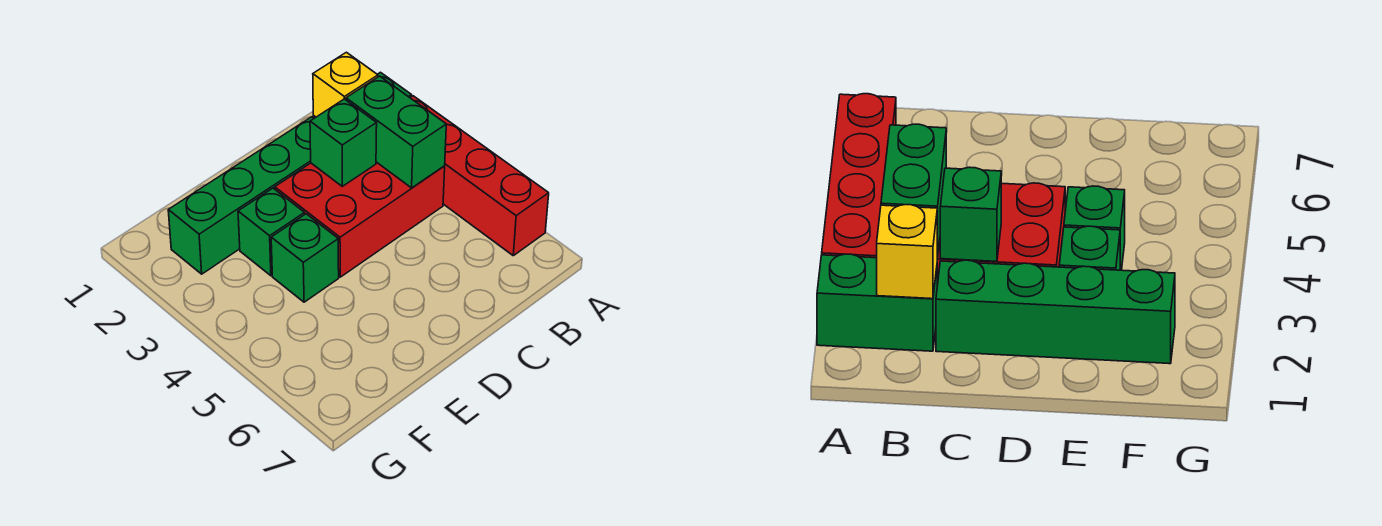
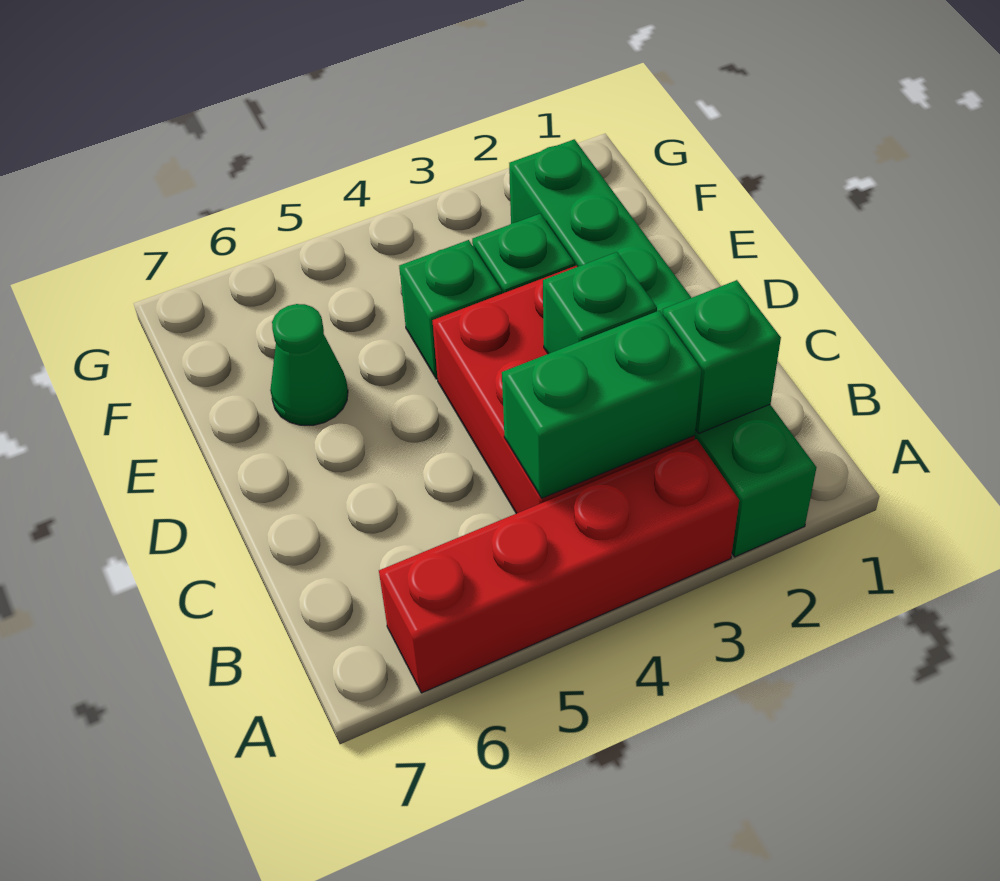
yellow brick B2 level 2 -> green brick B2 level 2
none -> green cone E6 level 1

